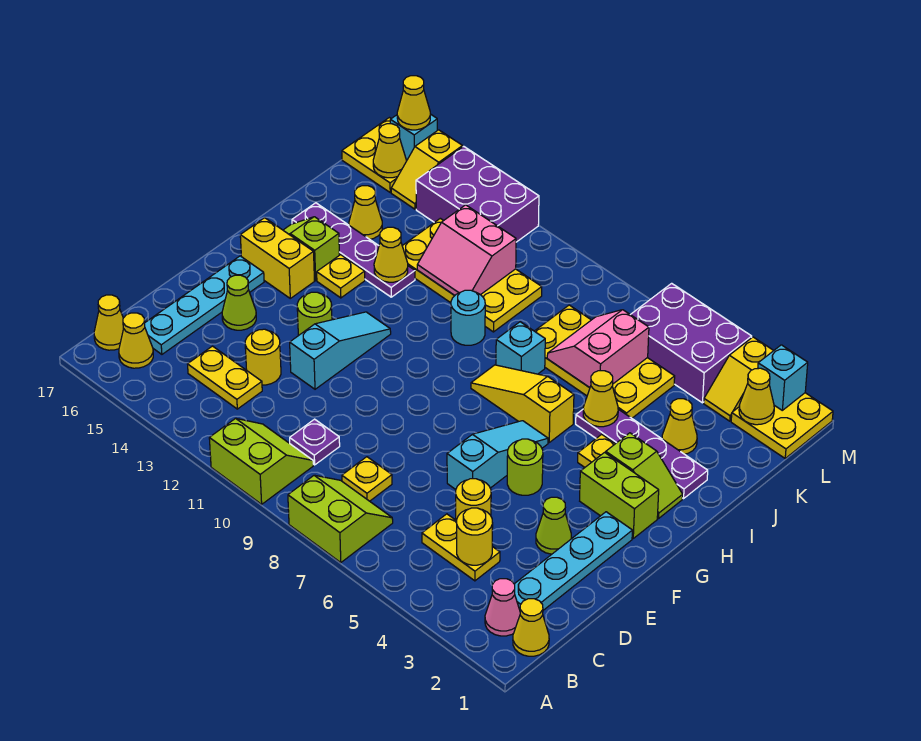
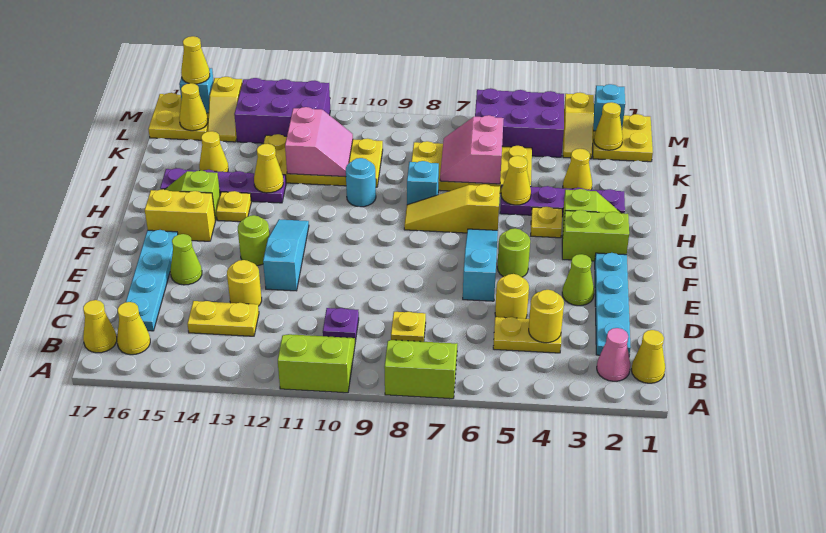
pink slope J11:K12 level 2 top K -> pink slope J11:K12 level 2 top 12

